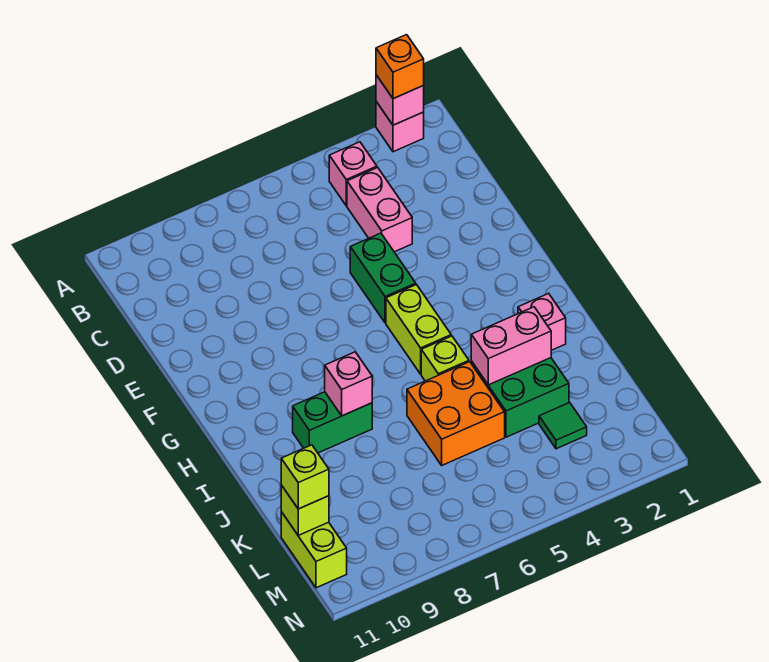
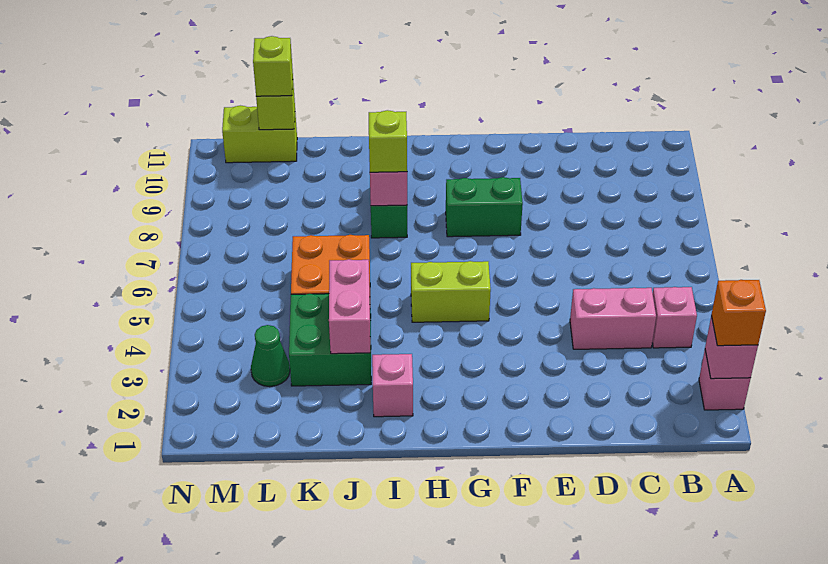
green brick E5:F5 level 1 -> green brick F8:G8 level 1
lime brick I5 level 1 -> lime brick I8 level 3
green tile L3 level 1 -> green cone L3 level 1

